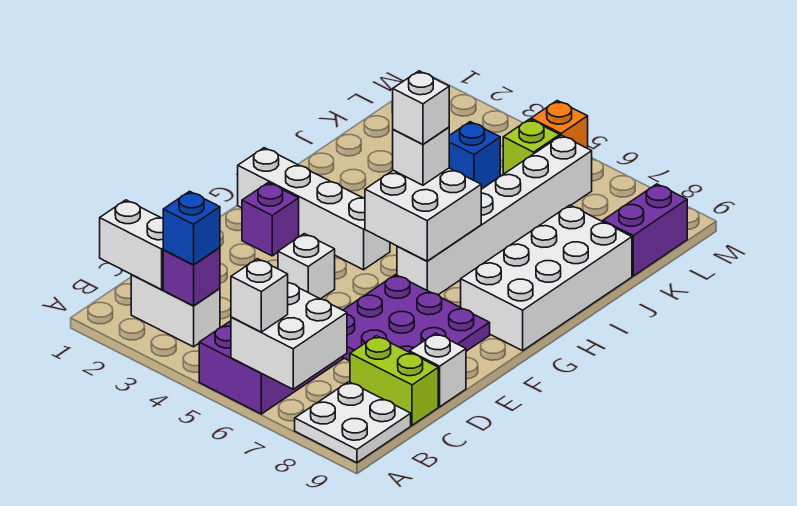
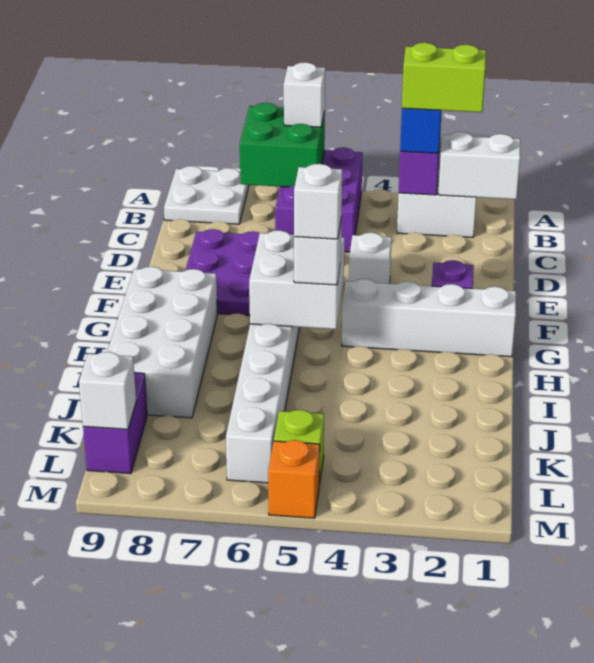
white brick A6:B7 level 2 -> green brick A6:B7 level 2
lime brick C8:C9 level 1 -> lime brick B2:B3 level 4
white brick D9 level 1 -> white brick L9 level 2
blue brick K4 level 1 -> none

